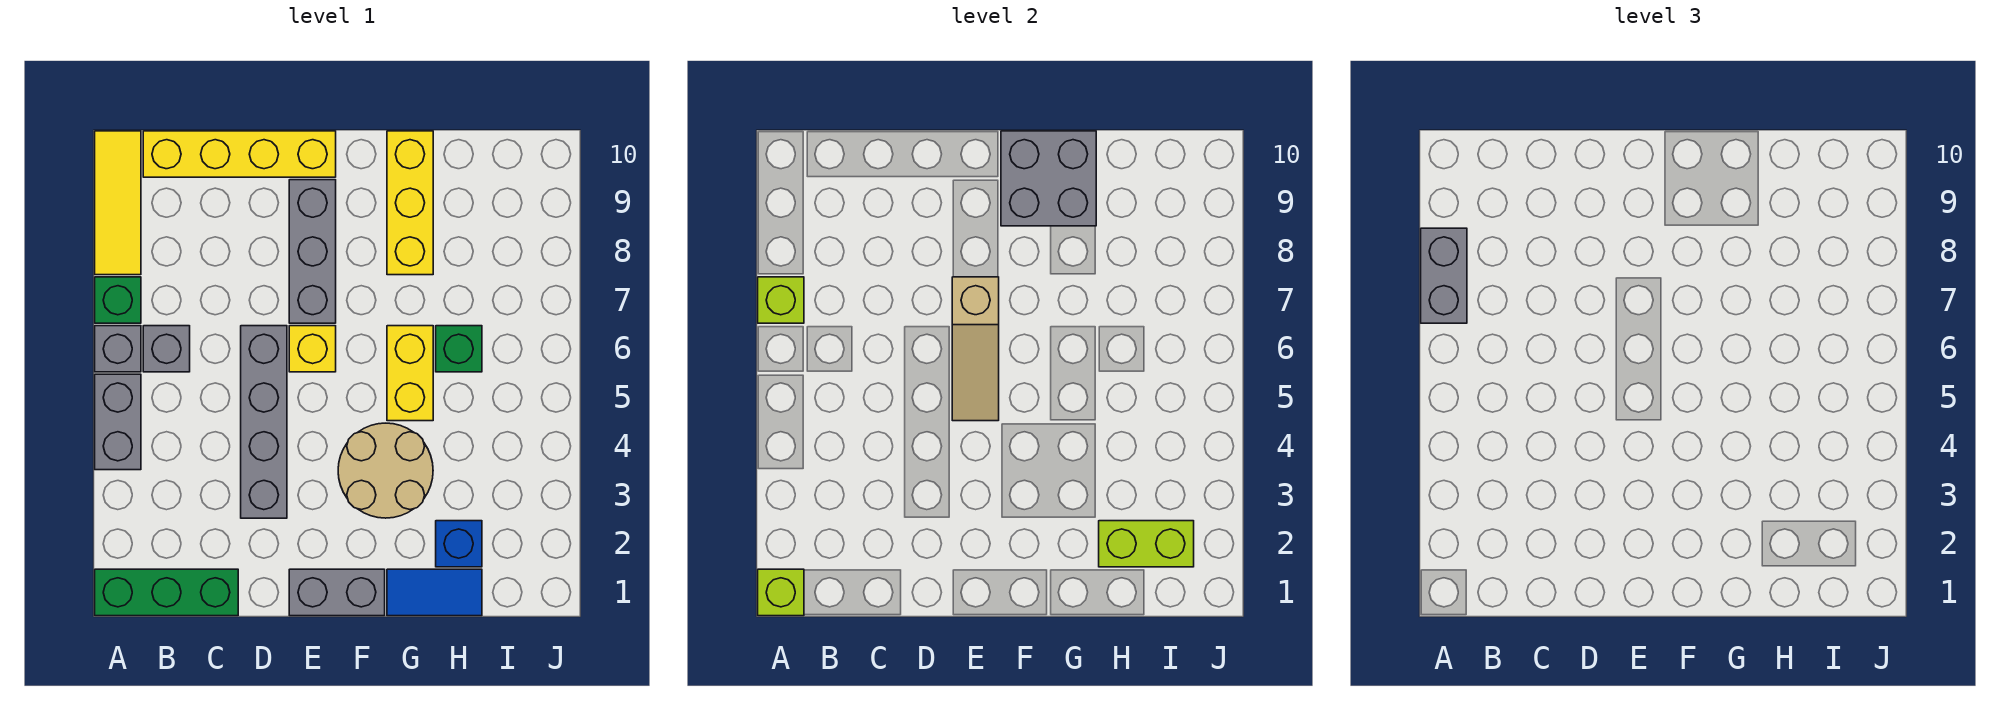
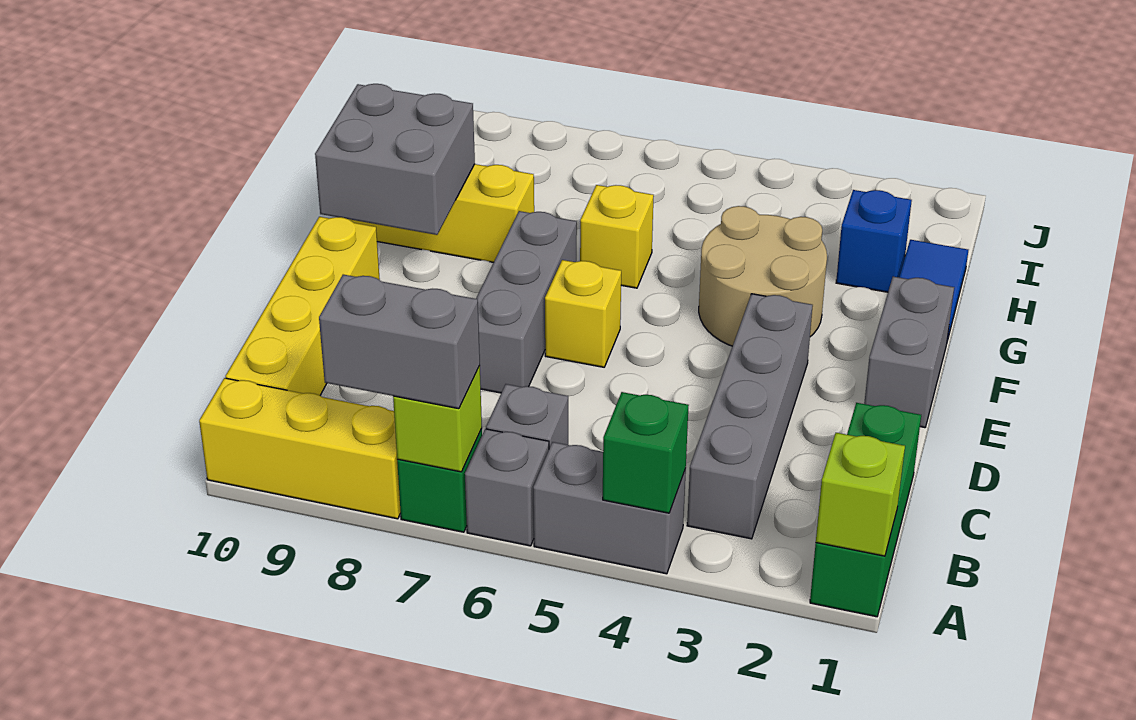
yellow tile A8:A10 level 1 -> yellow brick A8:A10 level 1
grey brick D3:D6 level 1 -> grey brick B3:E3 level 1
tan slope E5:E7 level 2 top 7 -> none
grey brick E7:E9 level 1 -> grey brick D7:F7 level 1
yellow brick G5:G6 level 1 -> yellow brick G6 level 1
lime brick H2:I2 level 2 -> none
green brick H6 level 1 -> green brick A4 level 2

